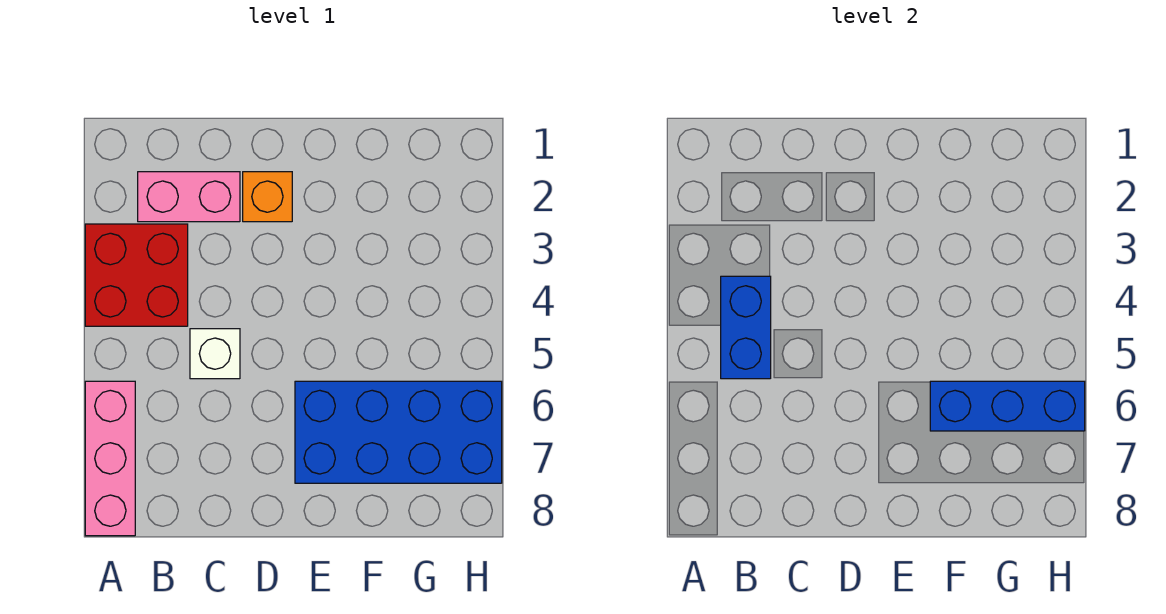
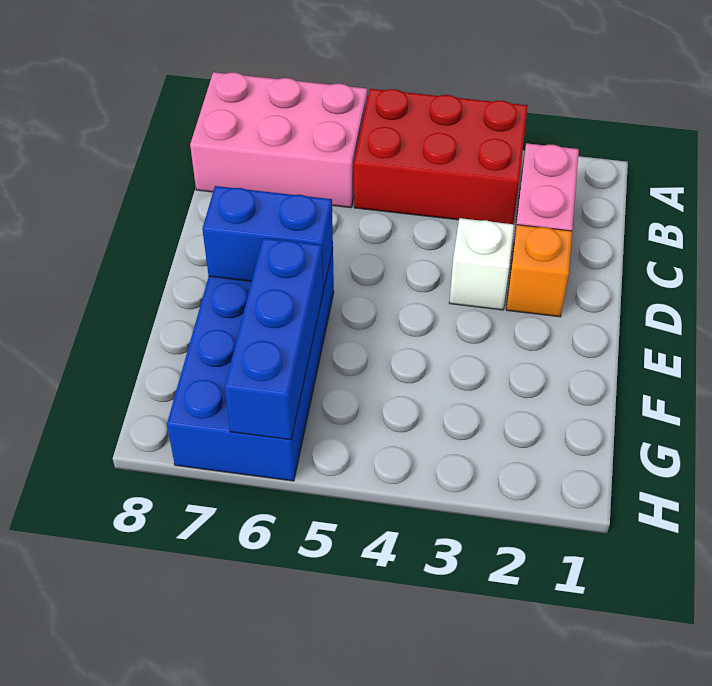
red brick A3:B4 level 1 -> red brick A3:B5 level 1
pink brick A6:A8 level 1 -> pink brick A6:B8 level 1
blue brick B4:B5 level 2 -> blue brick E6:E7 level 2
white brick C5 level 1 -> white brick D3 level 1

